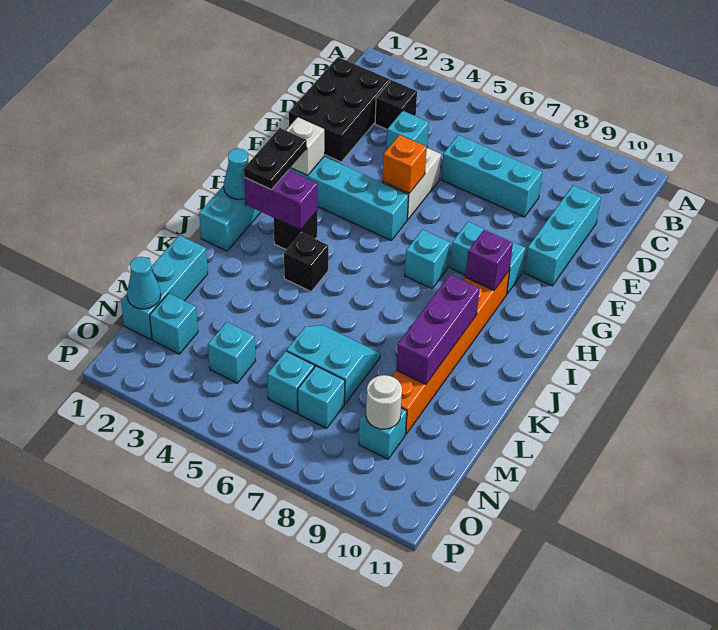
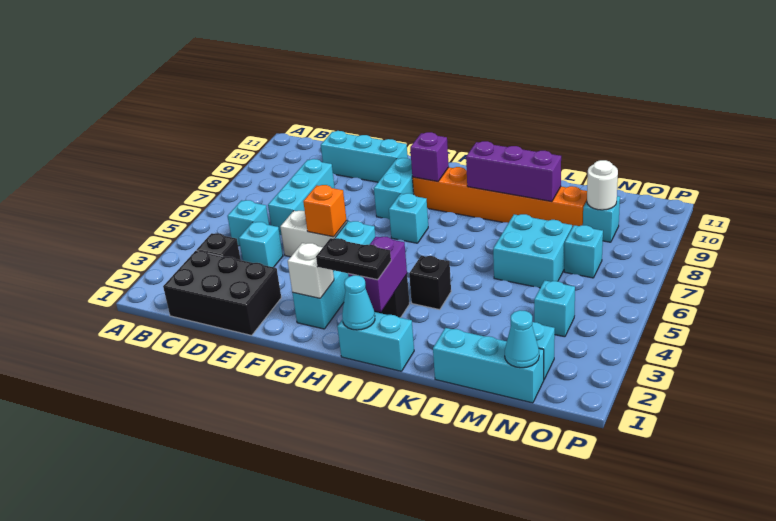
cyan slope L6:M7 level 1 top M -> cyan brick L6:M7 level 1
cyan brick N6 level 1 -> cyan brick C5 level 1

